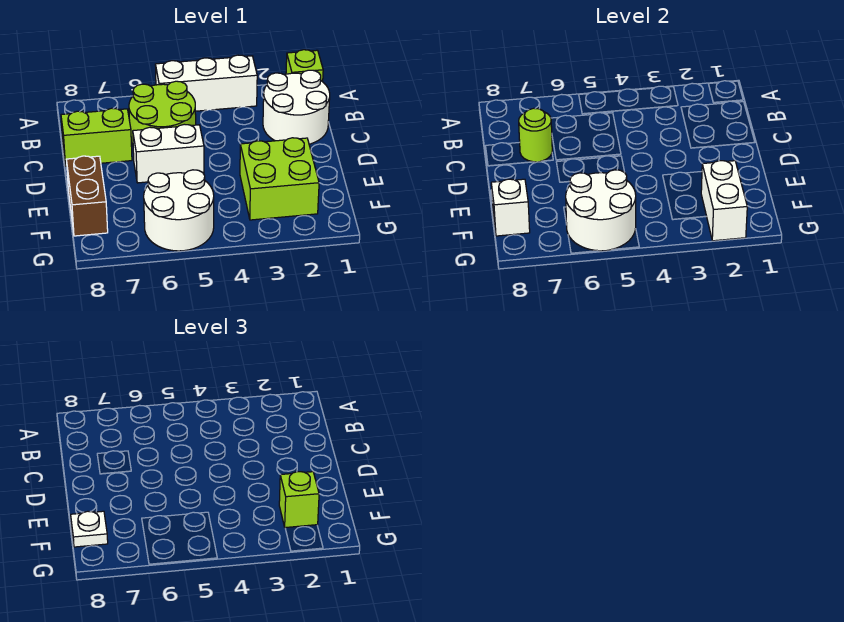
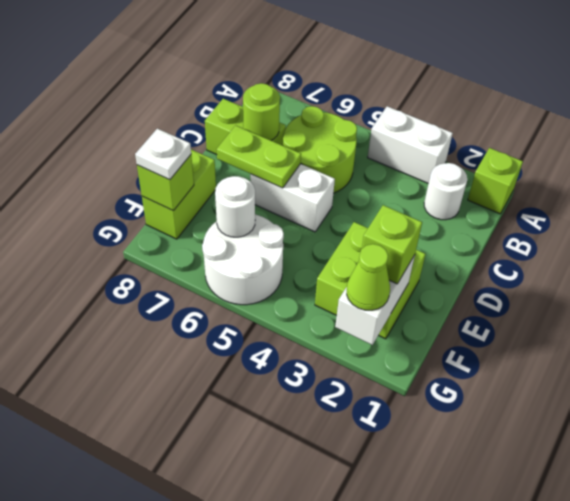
white brick A3:A5 level 1 -> white brick A3:A4 level 1
white round brick B1:C2 level 1 -> white round brick B2 level 1
none -> lime plate D6:D7 level 2
brown brick E8:F8 level 1 -> lime brick E8:F8 level 1
white round brick F5:G6 level 2 -> white round brick F6 level 2
white brick F8 level 2 -> lime brick F8 level 2
none -> lime cone G2 level 3

